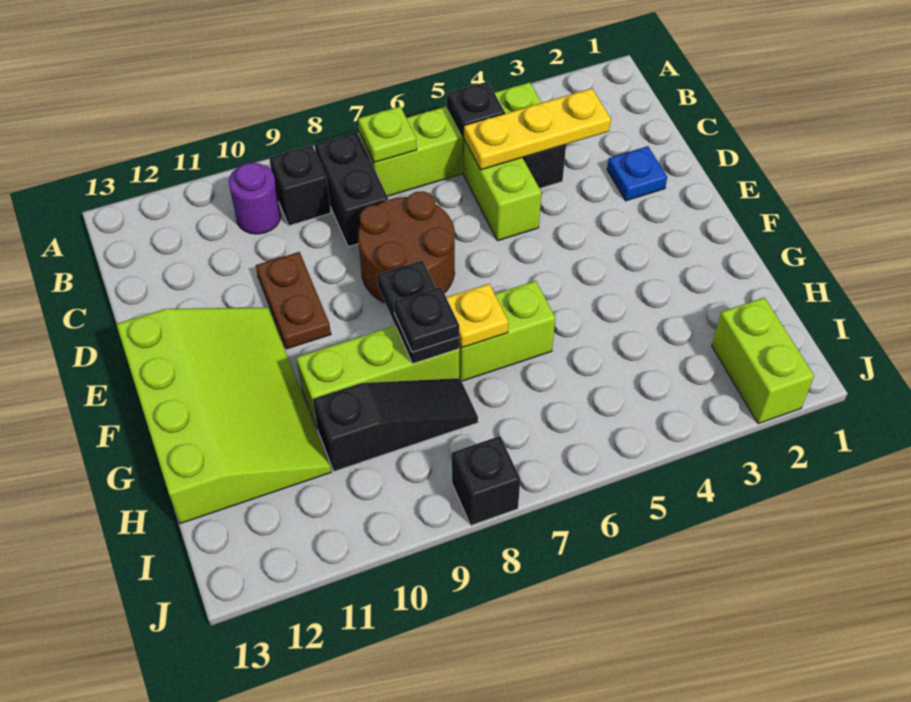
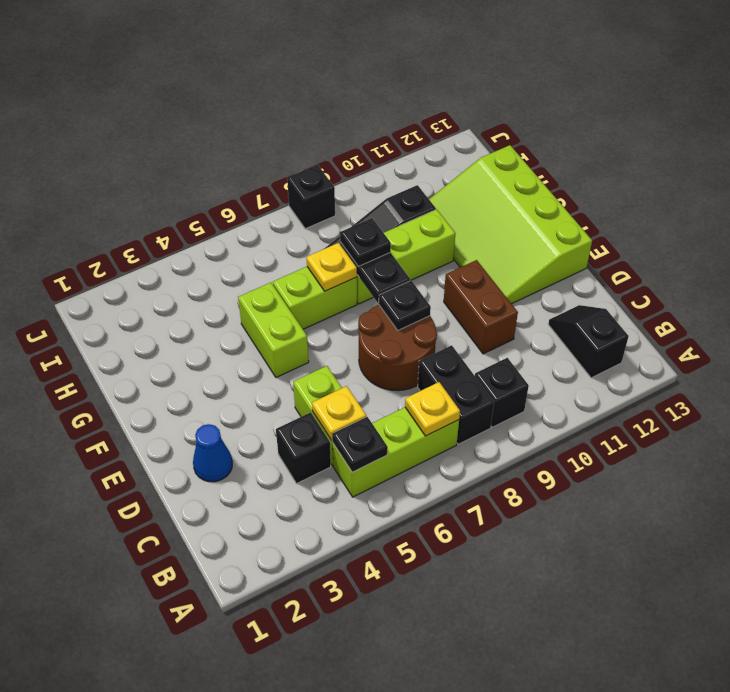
lime brick B4:B7 level 1 -> lime brick B5:B7 level 1
lime plate B7 level 2 -> yellow plate B7 level 2
purple round brick B10 level 1 -> none
none -> black slope B12:C12 level 1 top B
yellow plate C3:C5 level 2 -> yellow plate C5 level 2
blue plate D2 level 1 -> blue cone D2 level 1
brown plate D10:E10 level 1 -> brown brick D10:E10 level 1
none -> black plate E8 level 2
lime brick I2:J2 level 1 -> lime brick F5:G5 level 1

